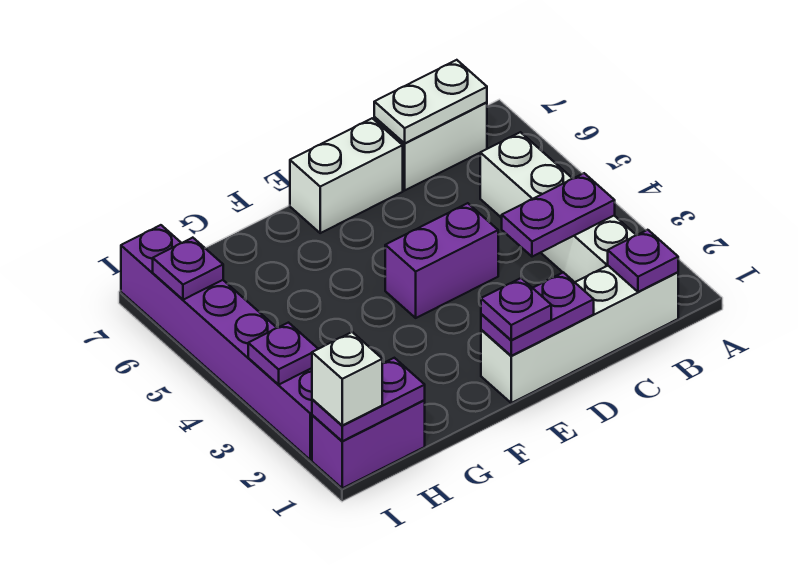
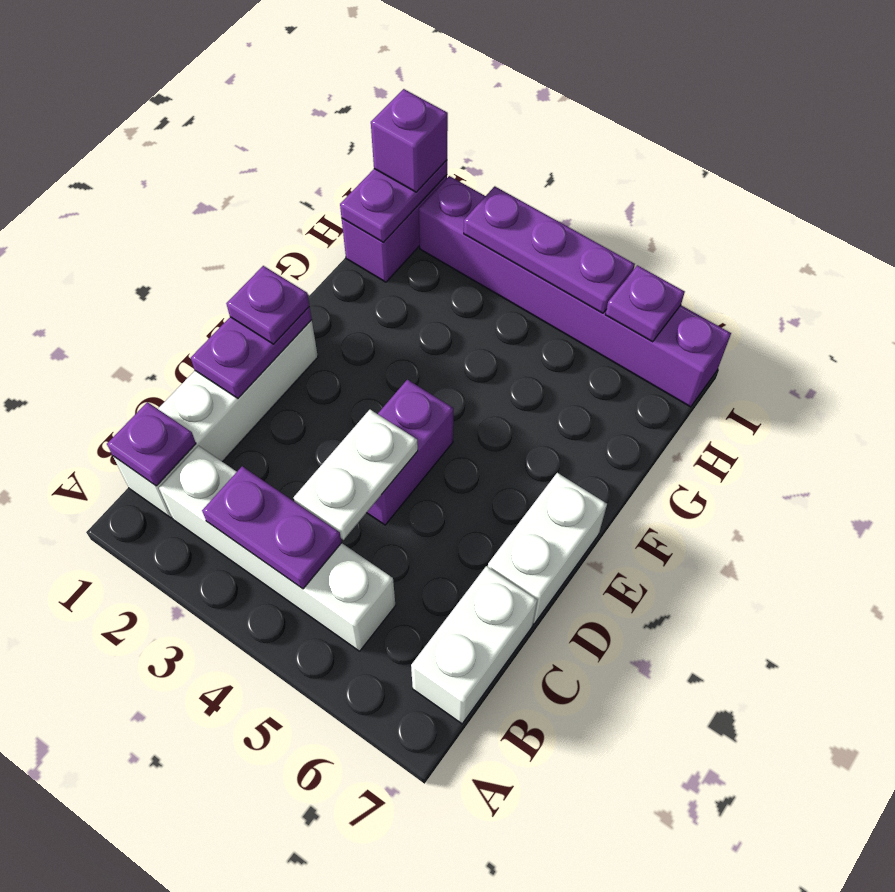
purple plate B3:C3 level 2 -> purple plate B3:B4 level 2
white plate B7:C7 level 2 -> white plate C4:D4 level 2
white brick I1 level 3 -> purple brick I1 level 3
purple plate I3 level 2 -> purple plate I3:I5 level 2

